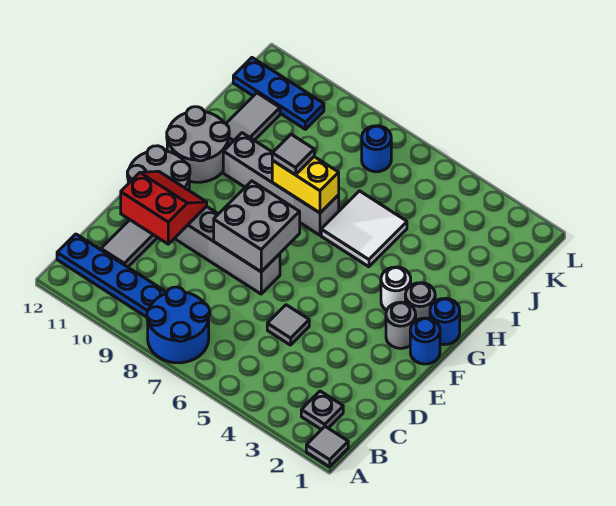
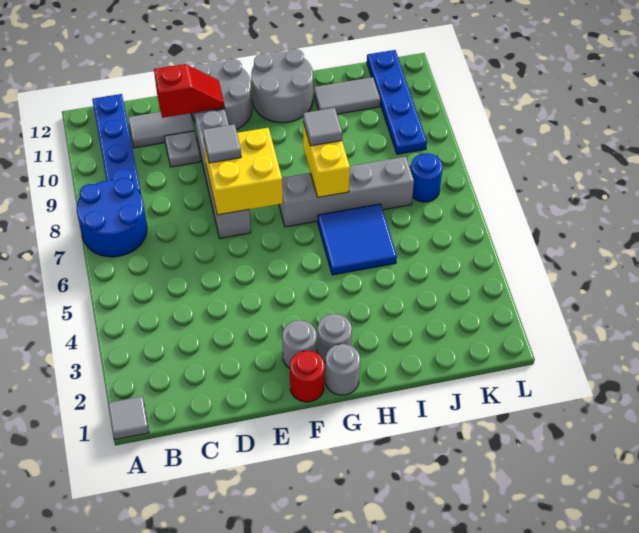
grey plate B2 level 1 -> grey plate D10 level 1
grey tile D5 level 1 -> grey tile E8 level 3
red slope D10:E11 level 2 top D -> red slope D11:E11 level 2 top D
grey brick E7:F8 level 2 -> yellow brick E7:F8 level 2
blue round brick F1 level 1 -> red round brick F1 level 1
blue round brick G1 level 1 -> grey round brick G1 level 1
white round brick G3 level 1 -> none
white tile H5:I6 level 1 -> blue tile H5:I6 level 1
grey brick H7:H10 level 1 -> grey brick G7:J7 level 1
blue plate K10:K12 level 1 -> blue plate K9:K12 level 1

